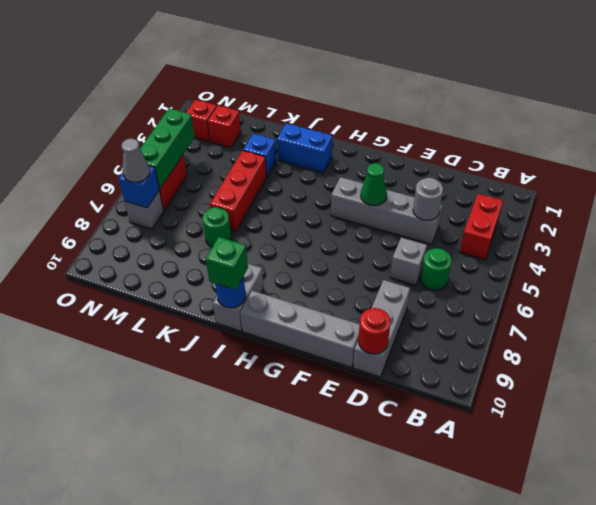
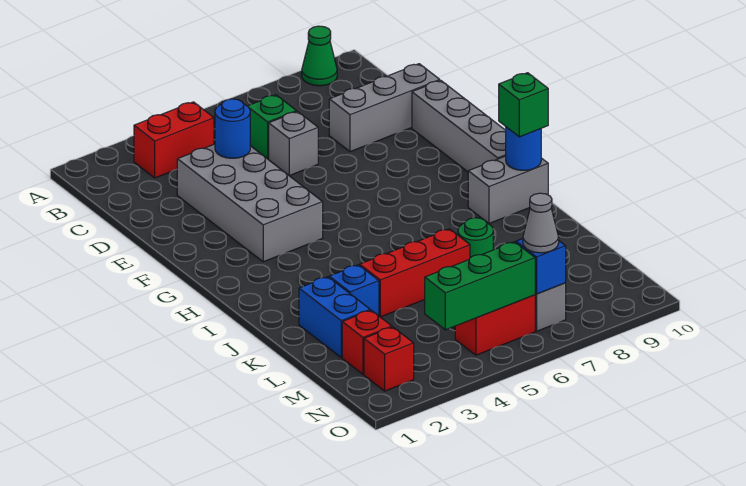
green round brick C6 level 1 -> green brick C6 level 1
grey brick D4:G4 level 1 -> grey brick D3:G4 level 1
grey round brick D4 level 2 -> blue round brick D4 level 2
red round brick D10 level 2 -> none
green cone F4 level 2 -> green cone A9 level 1
blue brick I2:J2 level 1 -> blue brick K2:L2 level 1

